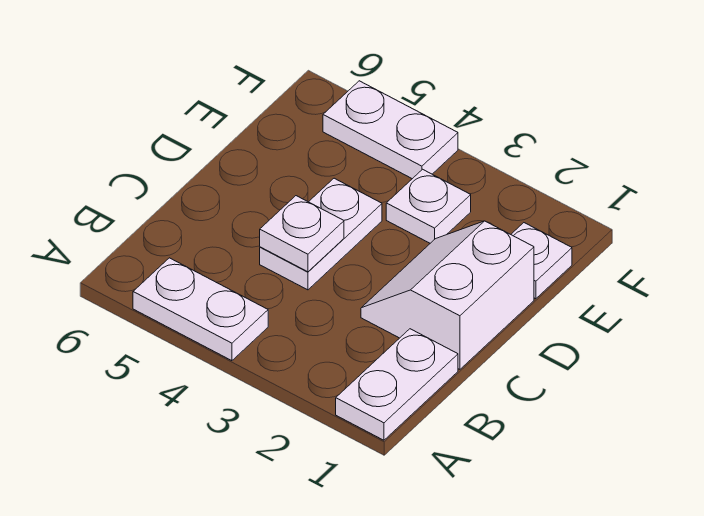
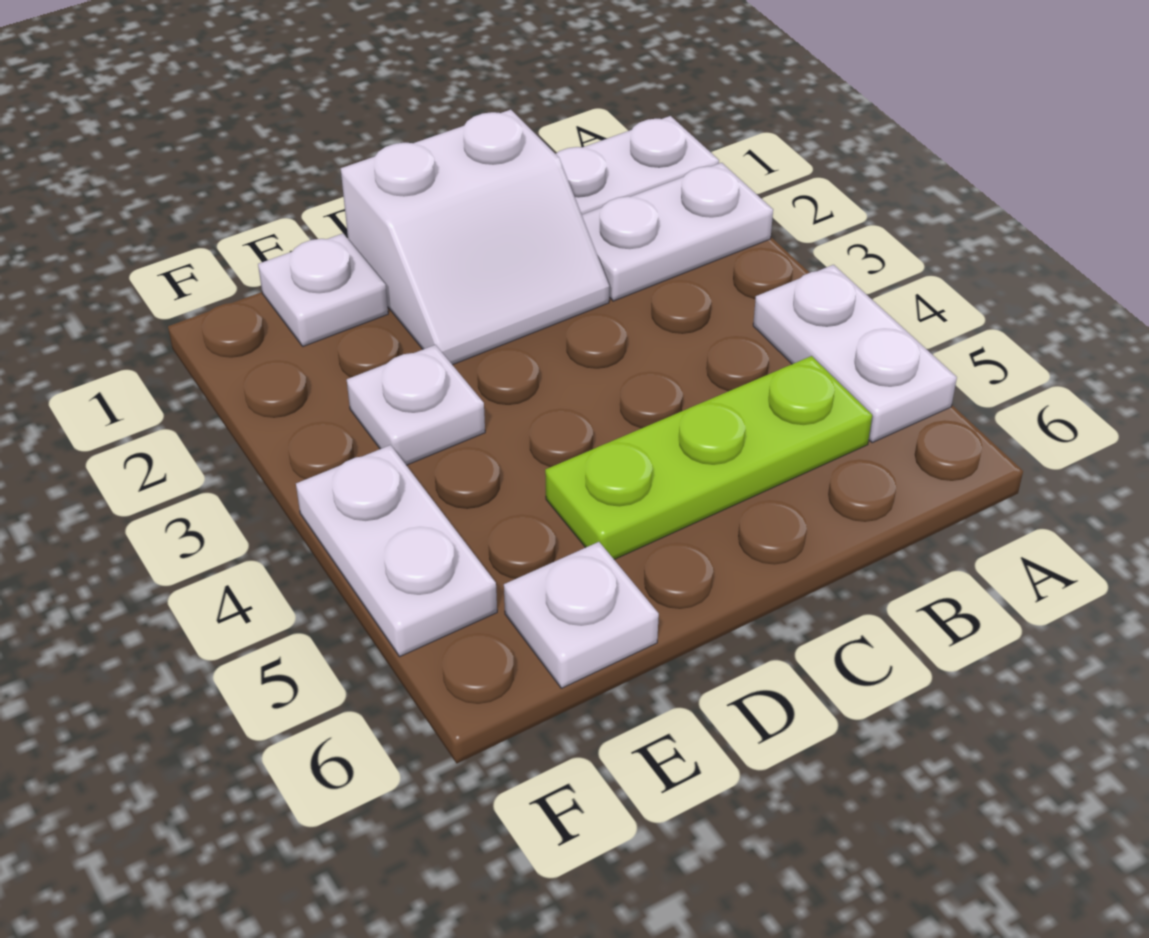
none -> lime plate B5:D5 level 1
white plate C4:D4 level 1 -> white plate A2:B2 level 1
white plate C4 level 2 -> white plate E6 level 1

